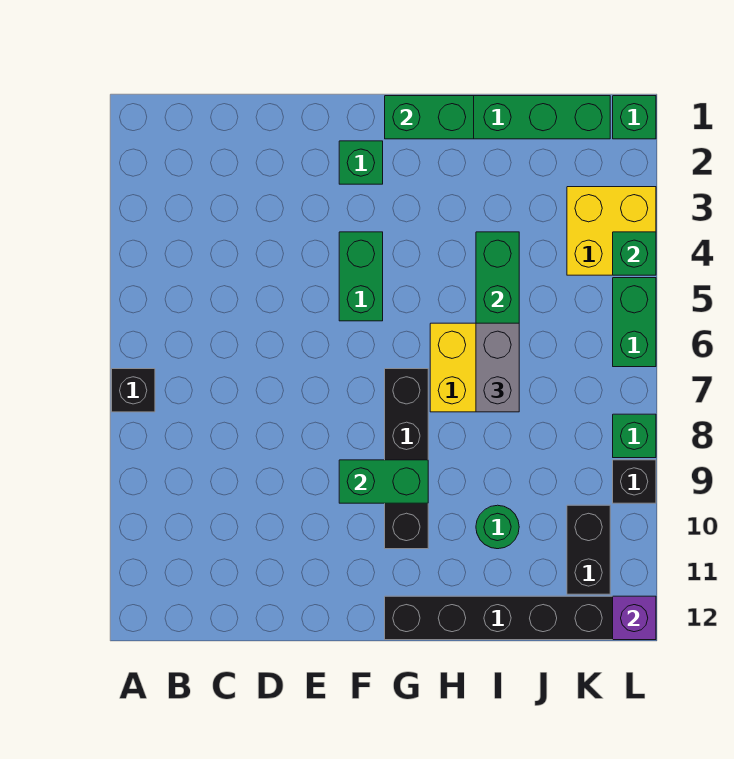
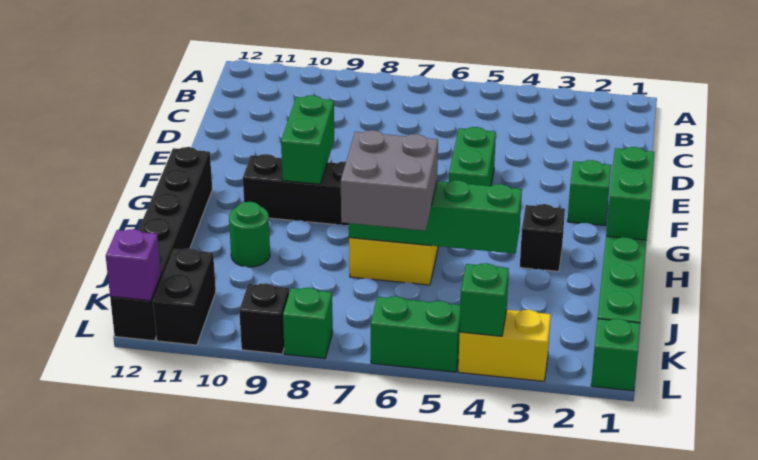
black brick A7 level 1 -> black brick H3 level 1
green brick F4:F5 level 1 -> green brick E5:F5 level 1
grey brick I6:I7 level 3 -> grey brick I6:J7 level 3
yellow brick K3:L4 level 1 -> yellow brick L3:L4 level 1
black brick K10:K11 level 1 -> black brick K11:L11 level 1

